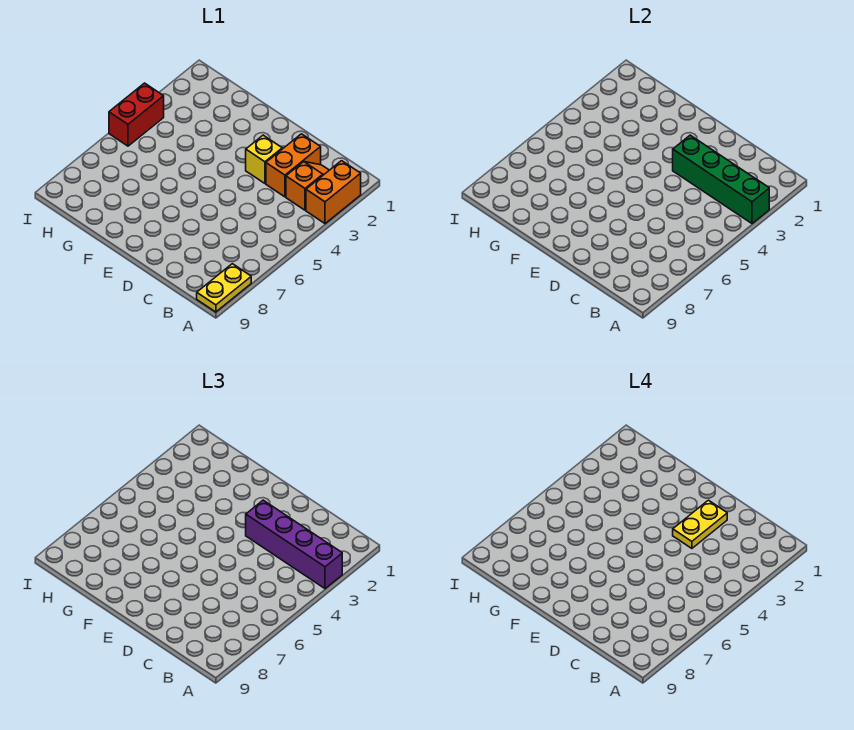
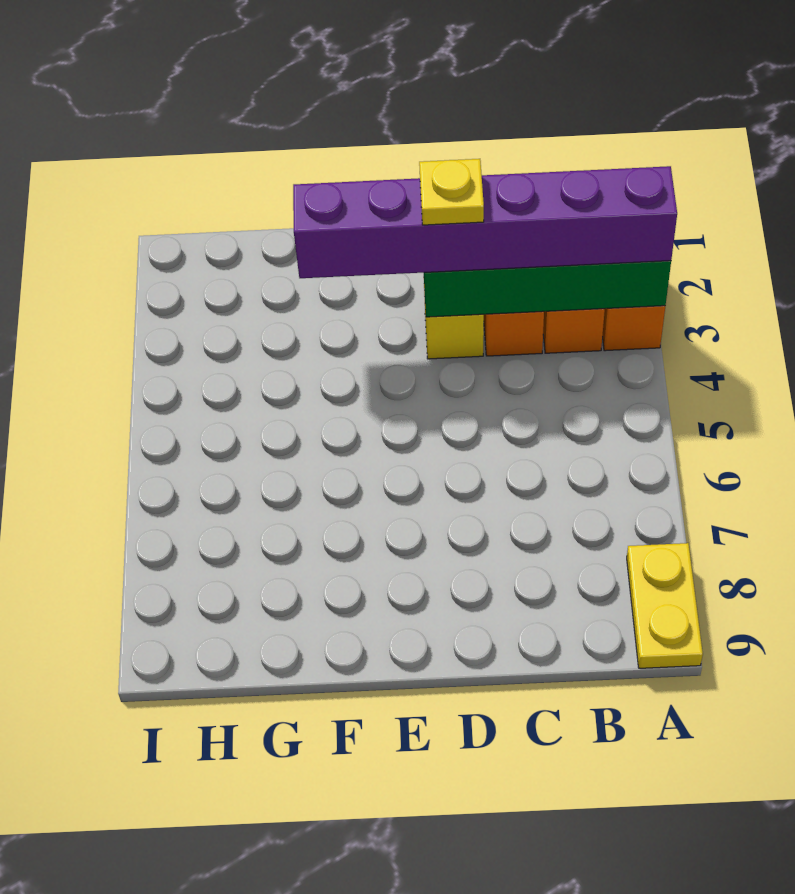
purple brick A3:D3 level 3 -> purple brick A3:F3 level 3
yellow plate D2:D3 level 4 -> yellow plate D3 level 4
red brick I4:I5 level 1 -> none

